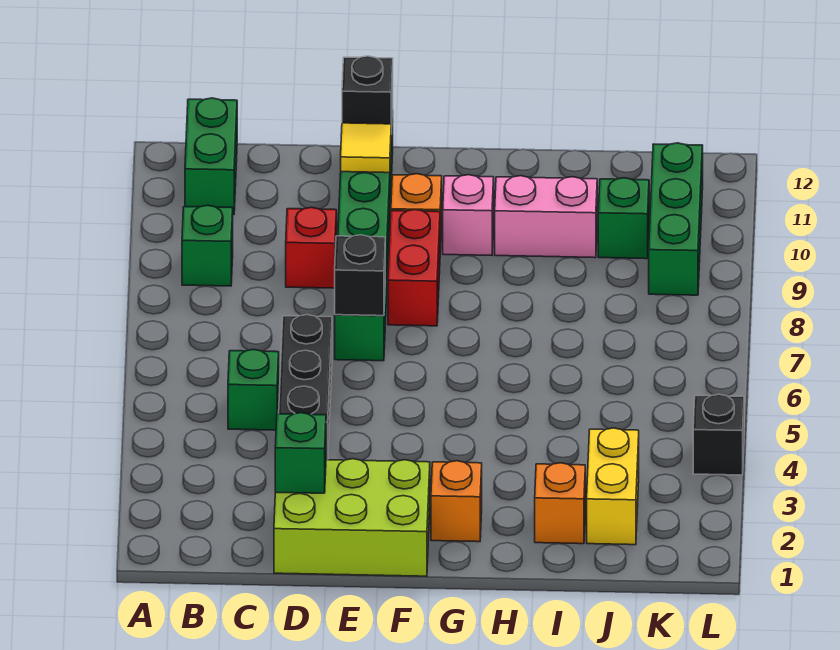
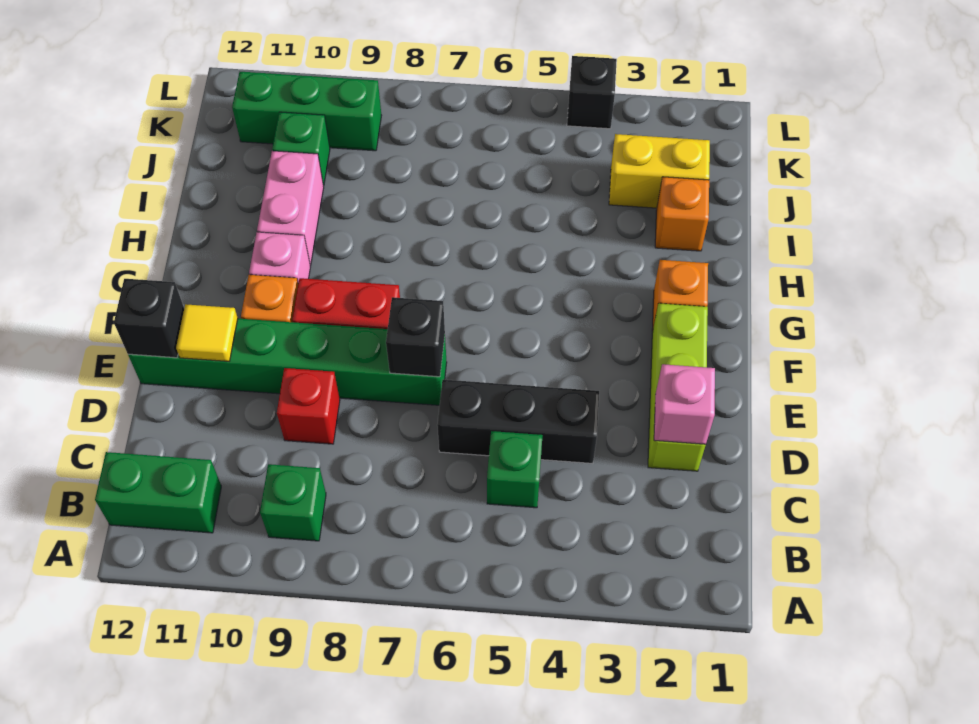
lime brick D1:F2 level 1 -> lime brick D2:F2 level 1
green brick D2 level 2 -> pink brick D2 level 2

